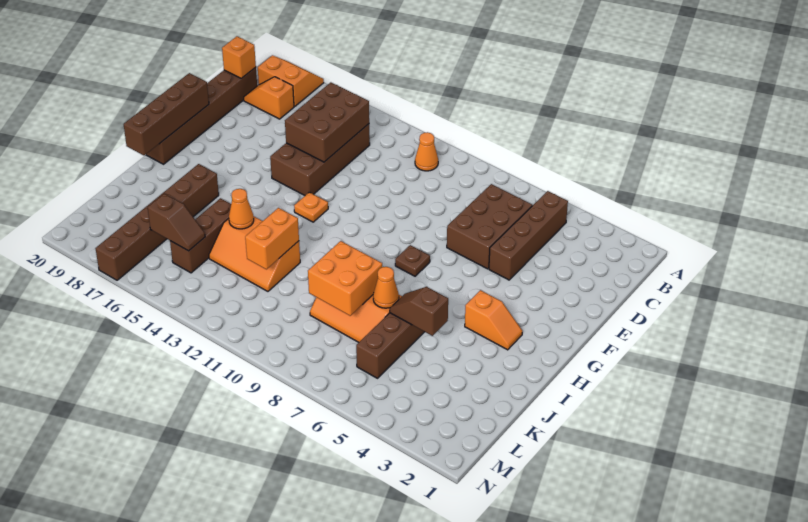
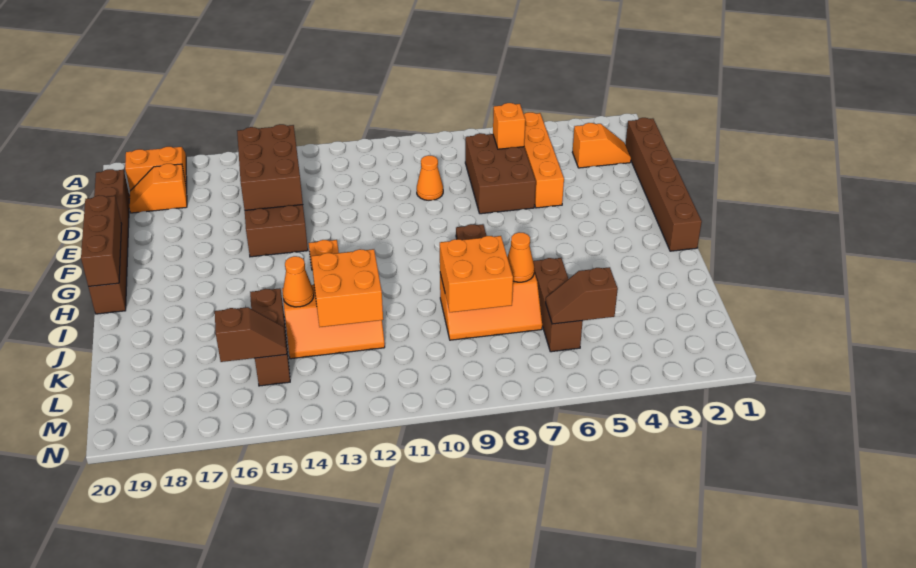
brown brick B5:E5 level 1 -> orange brick B5:E5 level 1
orange cone B11 level 1 -> orange cone D9 level 1
orange brick C20 level 2 -> orange brick C6 level 2
brown brick F20:I20 level 2 -> brown brick F20:H20 level 2
orange slope H3:H4 level 1 top 4 -> orange slope C2:C3 level 1 top 3
brown brick I17:N17 level 1 -> brown brick C1:H1 level 1
brown slope J5:J6 level 2 top 5 -> brown slope L5:L6 level 2 top 5
orange brick J12:K12 level 2 -> orange brick J12:K13 level 2

